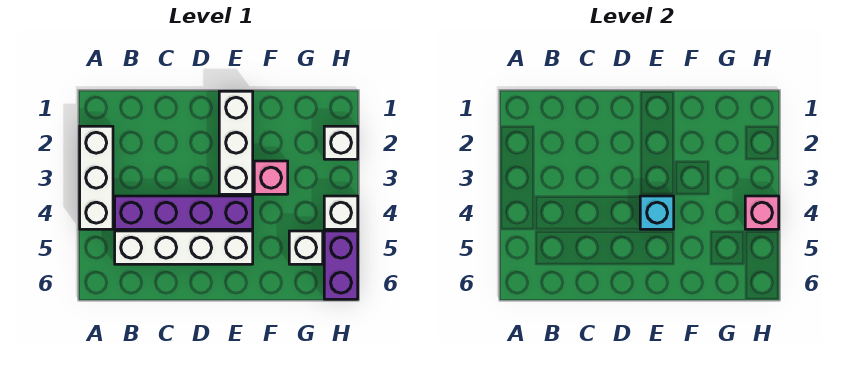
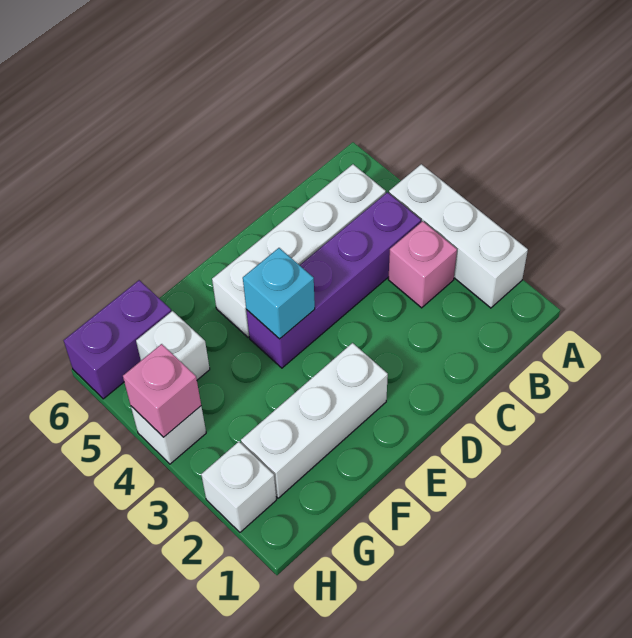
white brick E1:E3 level 1 -> white brick E2:G2 level 1
pink brick F3 level 1 -> pink brick B3 level 1
purple brick H5:H6 level 1 -> purple brick G6:H6 level 1

